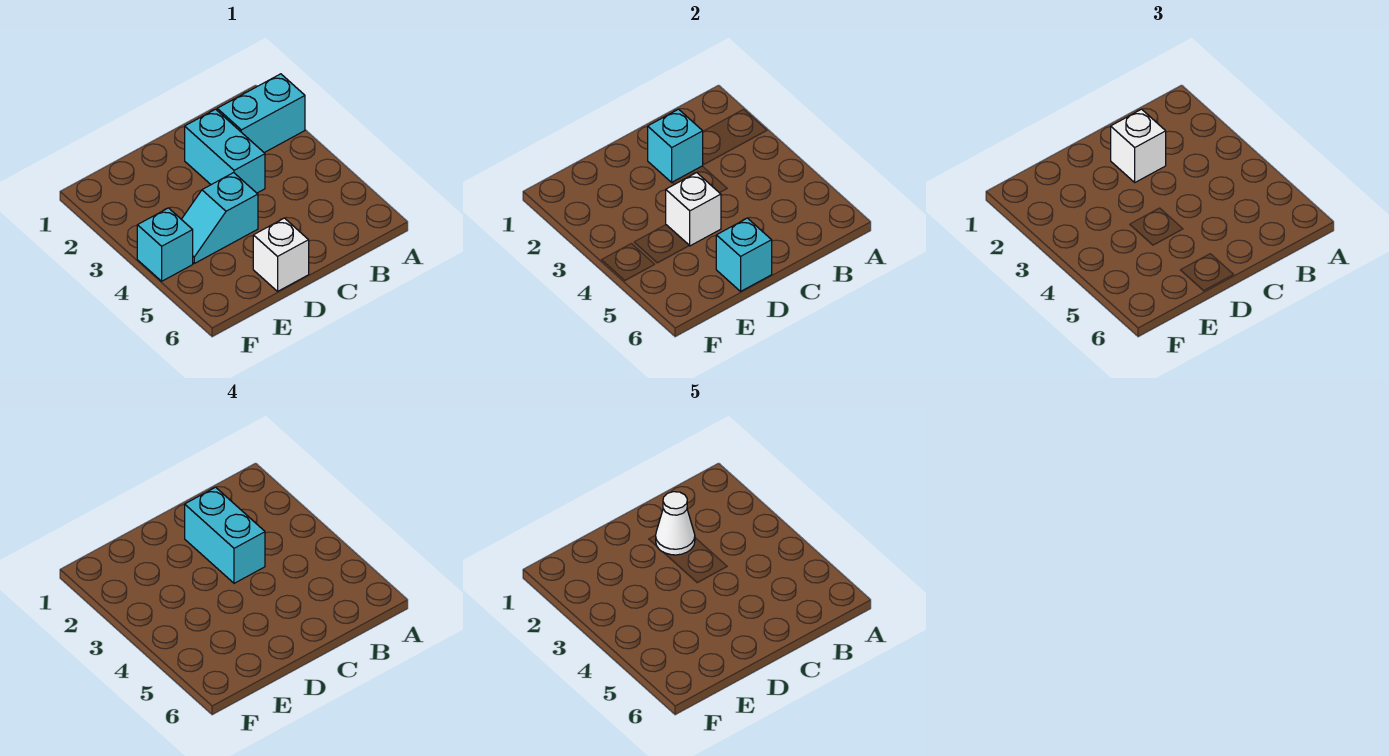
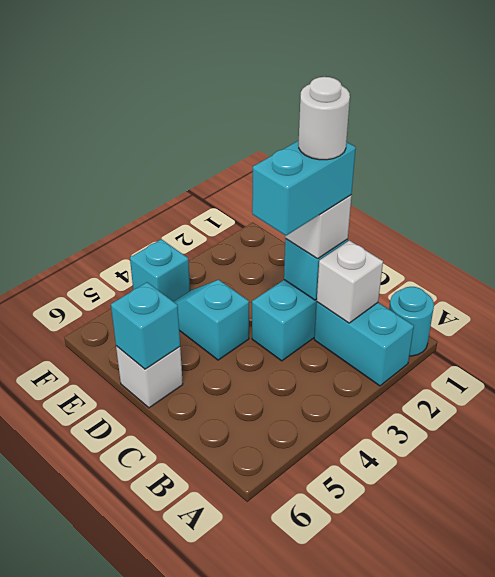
none -> cyan round brick A1 level 1
white cone C2 level 5 -> white round brick C2 level 5
white brick D4 level 2 -> white brick B2 level 2

